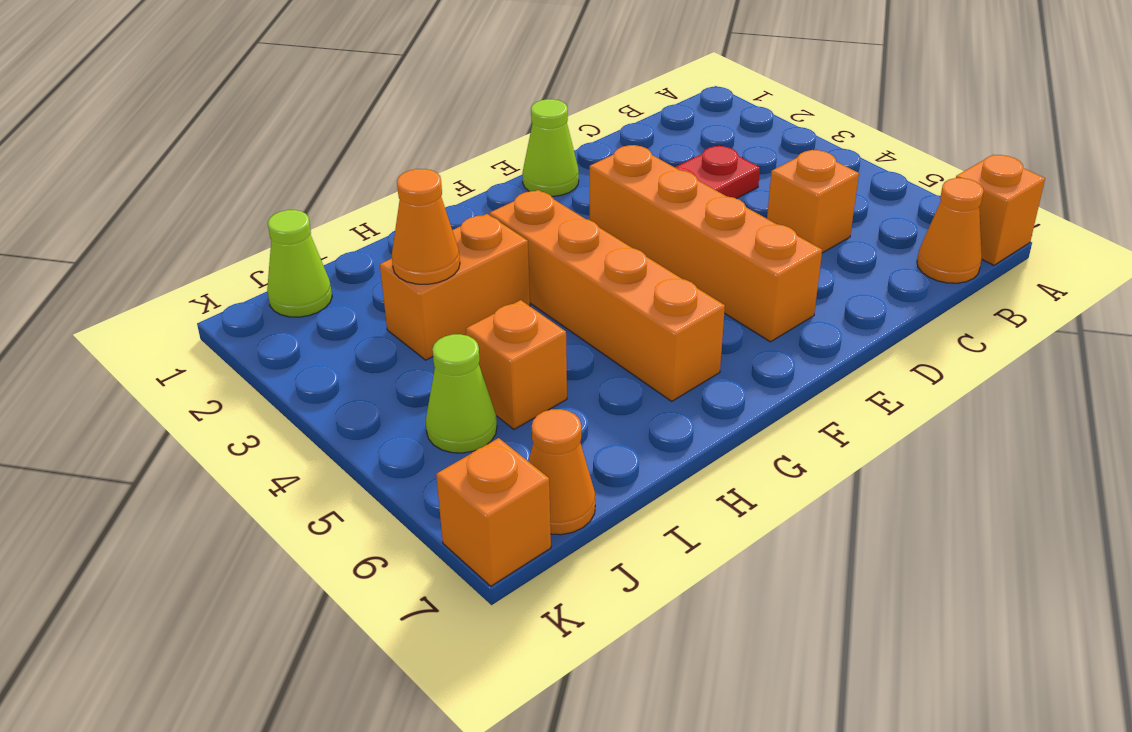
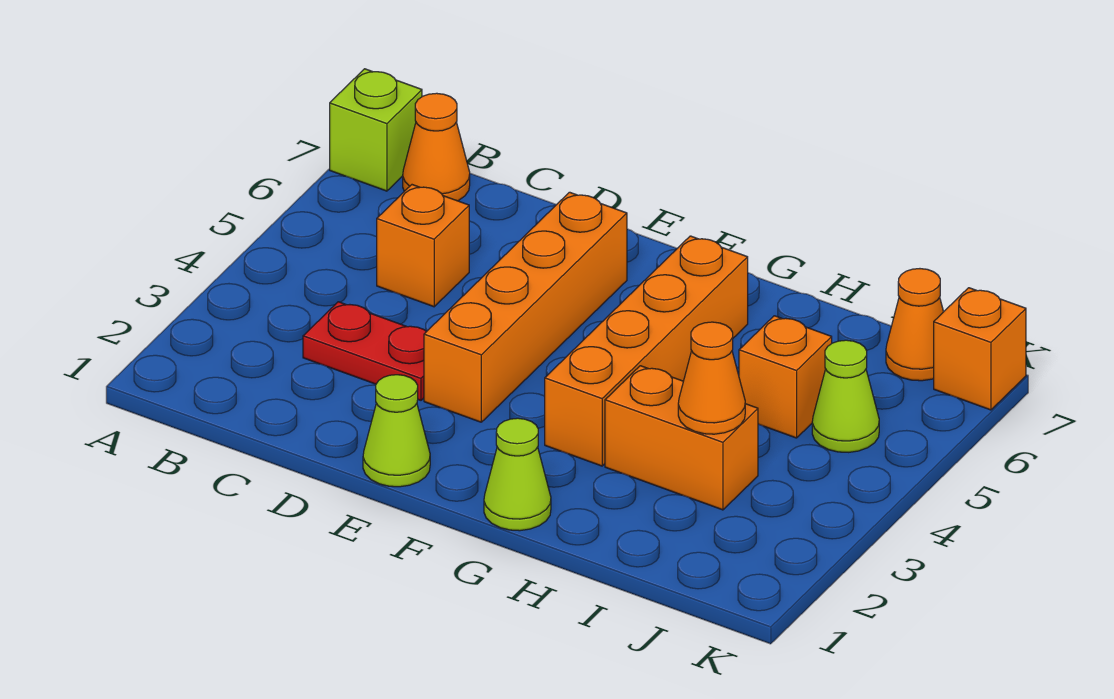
orange brick A7 level 1 -> lime brick A7 level 1
lime cone J1 level 1 -> lime cone G1 level 1

